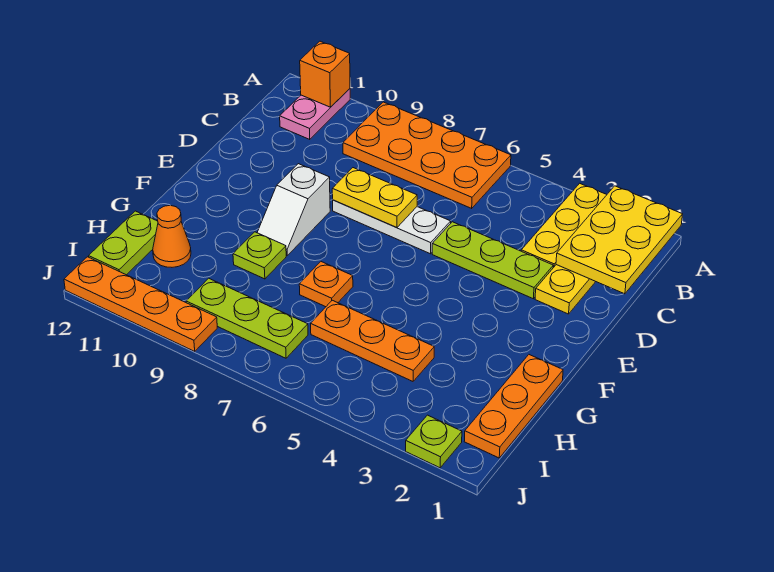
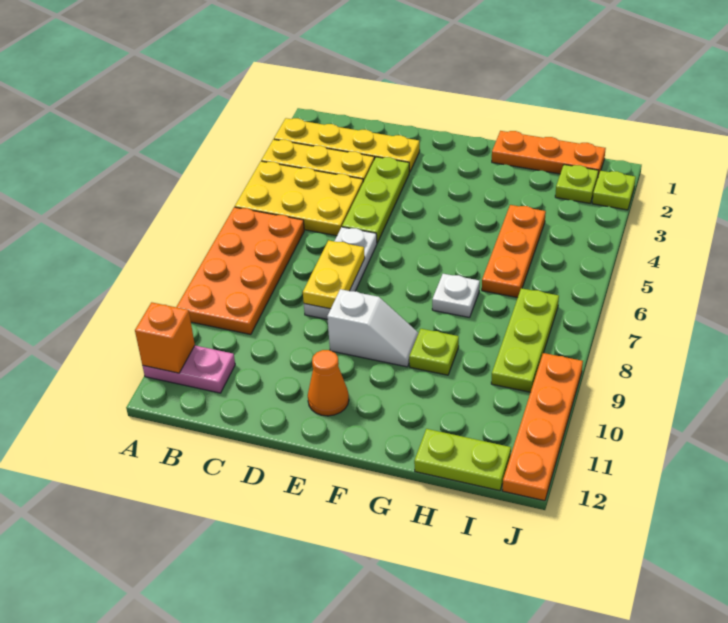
yellow plate A1:C2 level 2 -> yellow plate A4:C5 level 1
orange plate G7 level 1 -> white plate G7 level 1
orange cone H11 level 1 -> orange cone E11 level 1
none -> lime plate I2 level 1

